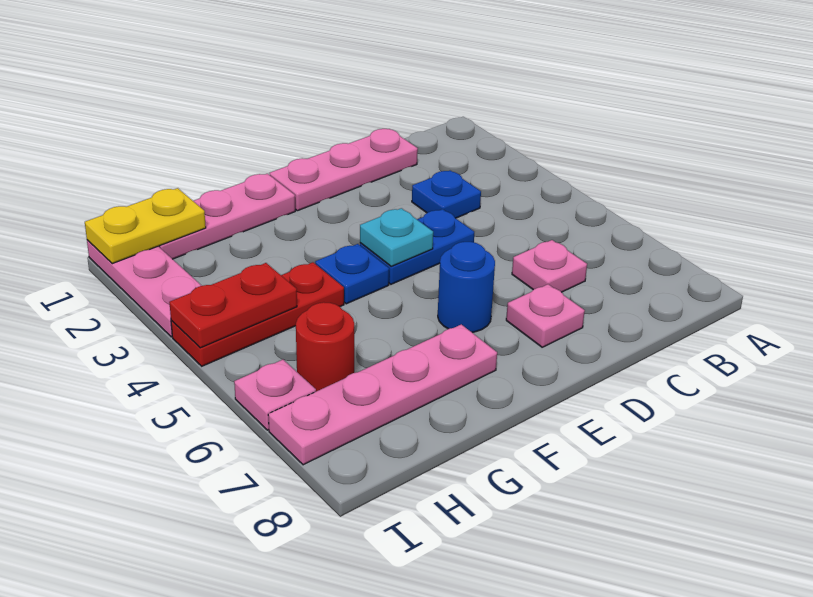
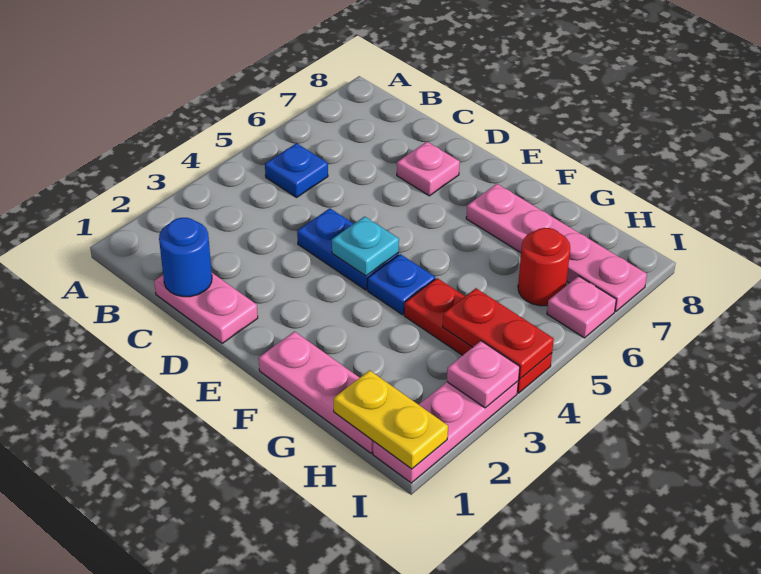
pink plate C1:E1 level 1 -> pink plate C1:D1 level 1
blue plate C3 level 1 -> blue plate B5 level 1
pink plate C6 level 1 -> pink plate I3 level 2
blue round brick E6 level 1 -> blue round brick C1 level 2

